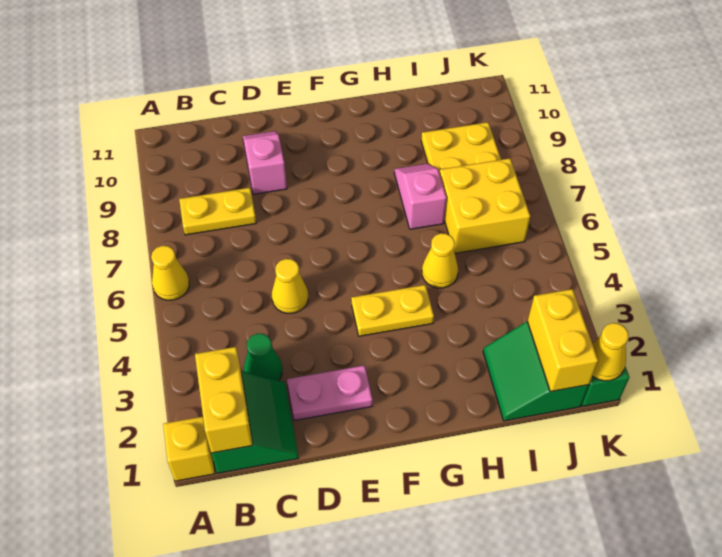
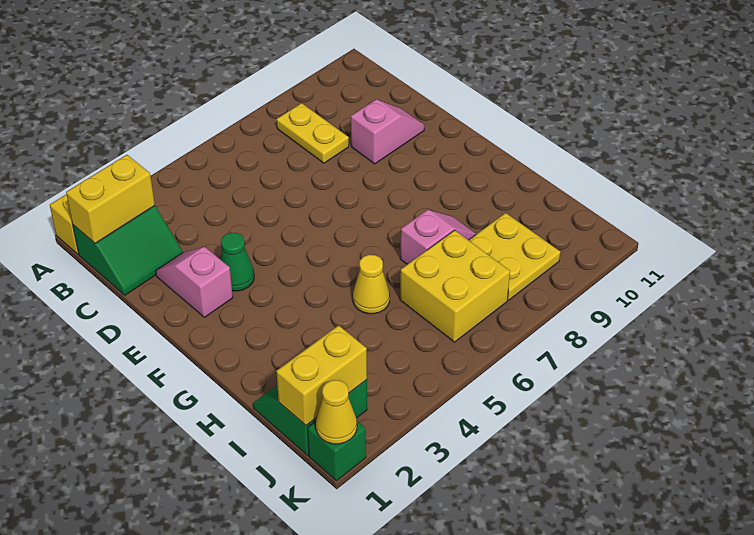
yellow cone A6 level 1 -> none
green cone C3 level 1 -> green cone E3 level 1
pink plate D2:E2 level 1 -> pink slope D2:E2 level 1 top E
yellow cone D5 level 1 -> none
yellow plate F4:G4 level 1 -> none

